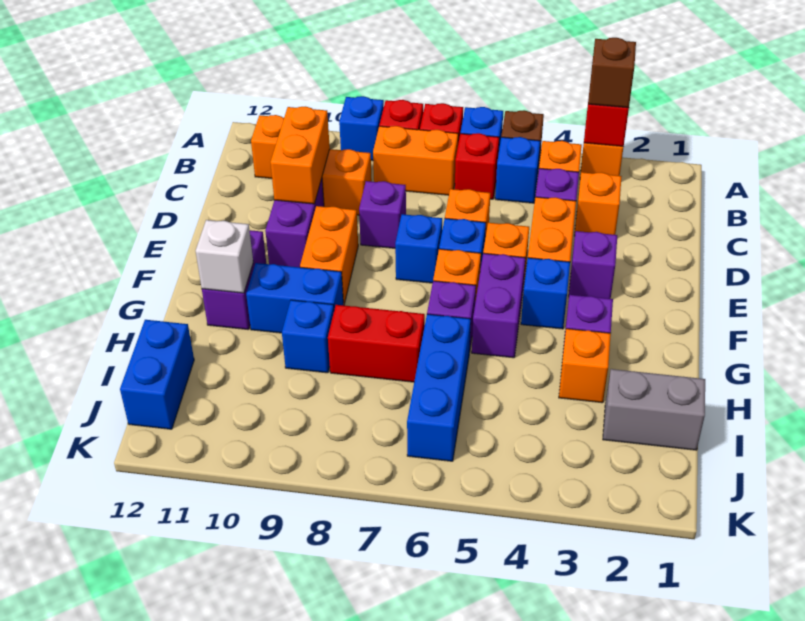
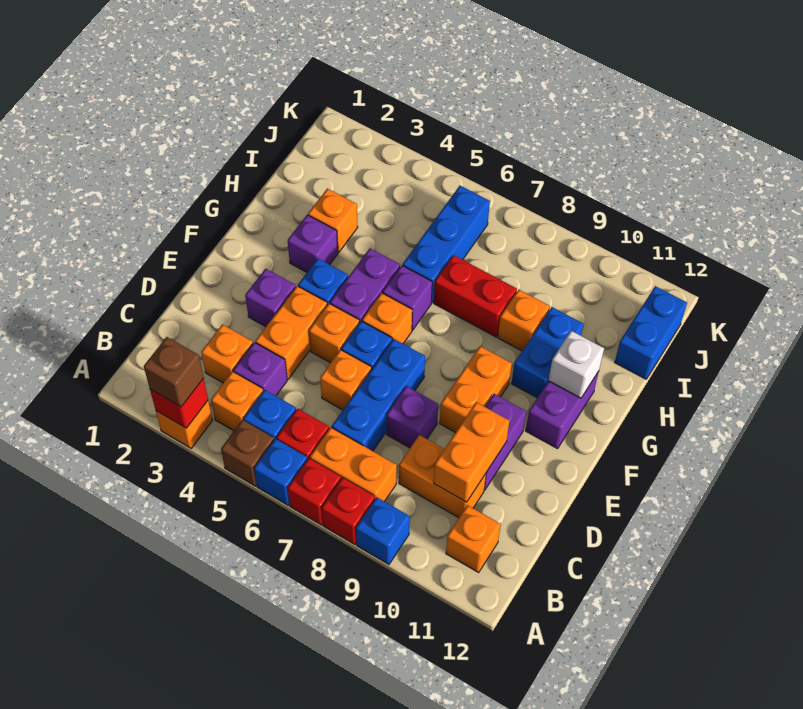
blue brick E7 level 1 -> blue brick C7:E7 level 1
blue brick G9:G10 level 1 -> blue brick G10:H10 level 1
blue brick H9 level 1 -> orange brick H9 level 1
grey brick I1:I2 level 1 -> none

